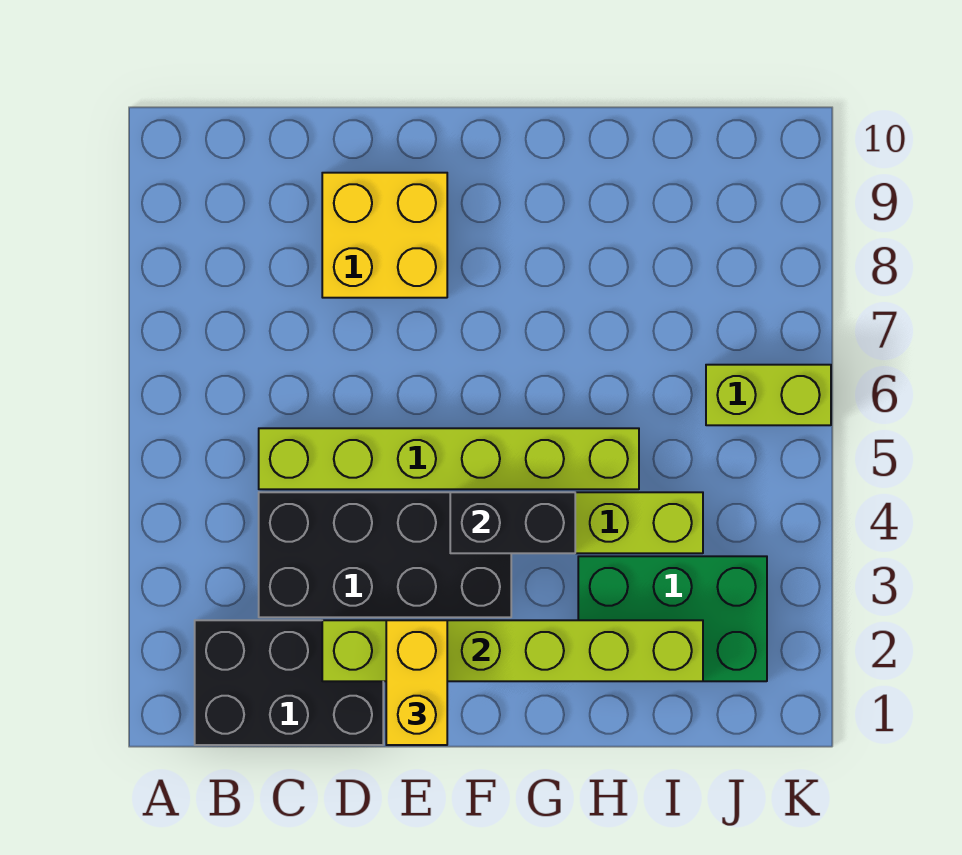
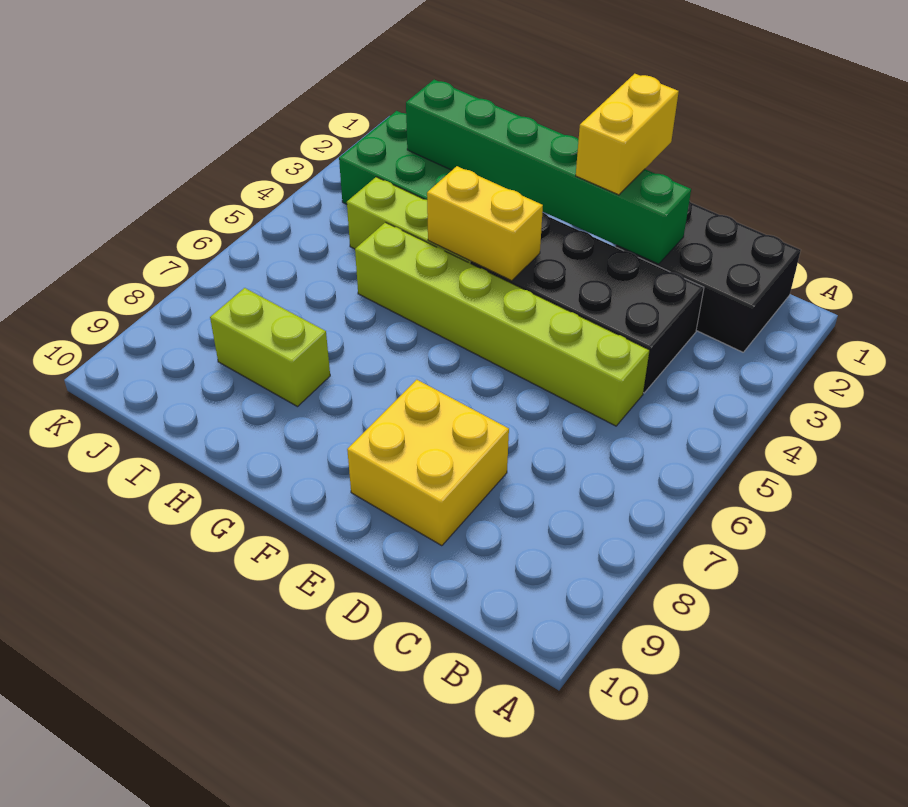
lime brick D2:I2 level 2 -> green brick D2:I2 level 2
black brick F4:G4 level 2 -> yellow brick F4:G4 level 2
lime brick J6:K6 level 1 -> lime brick H8:I8 level 1

